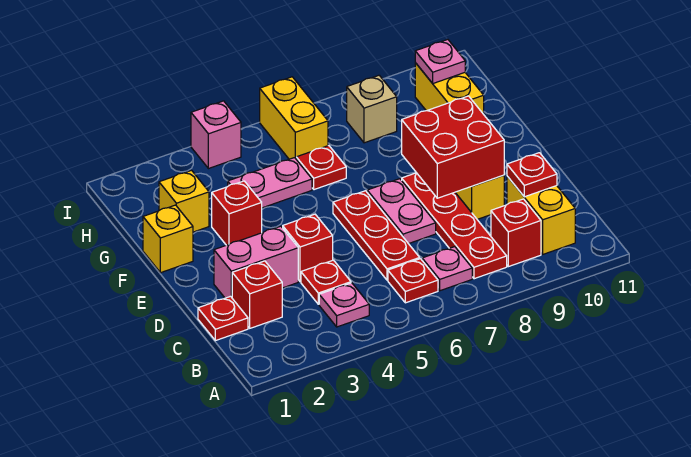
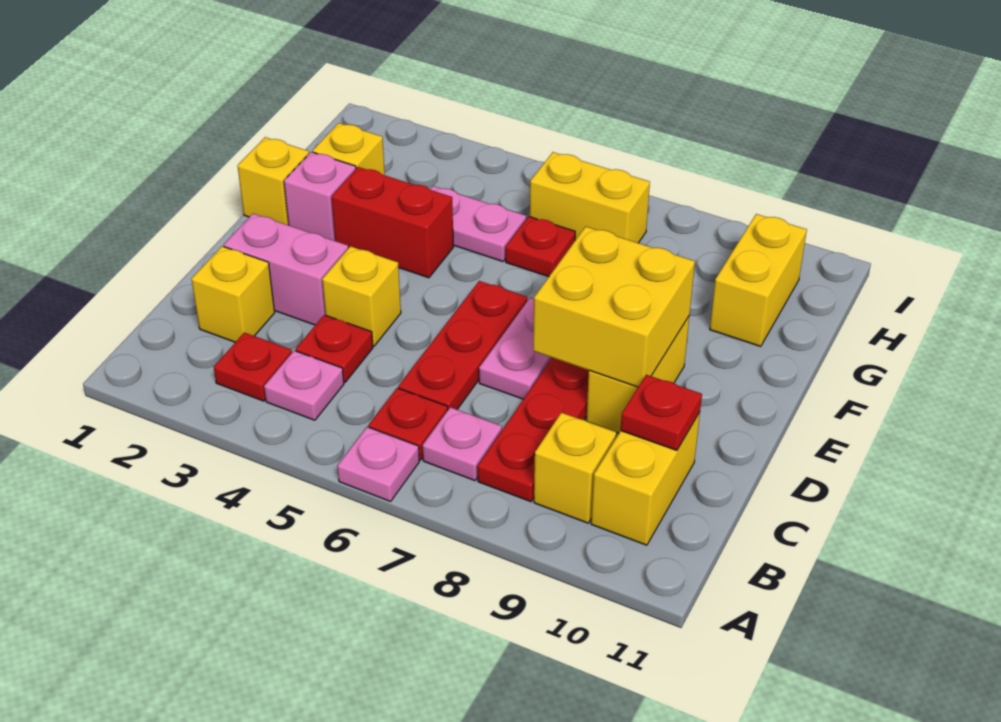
red brick B9 level 1 -> yellow brick B9 level 1
red plate C1 level 1 -> red plate B3 level 1
red brick C2 level 1 -> yellow brick C2 level 1
red brick D4 level 1 -> yellow brick D4 level 1
red brick D8:E9 level 2 -> yellow brick D8:E9 level 2
red brick F3 level 1 -> red brick F3:F4 level 1
yellow brick H6:I6 level 1 -> yellow brick H6:H7 level 1
tan brick H8 level 1 -> none
pink plate H10 level 2 -> pink plate A6 level 1
pink brick I4 level 1 -> pink brick F2 level 1

